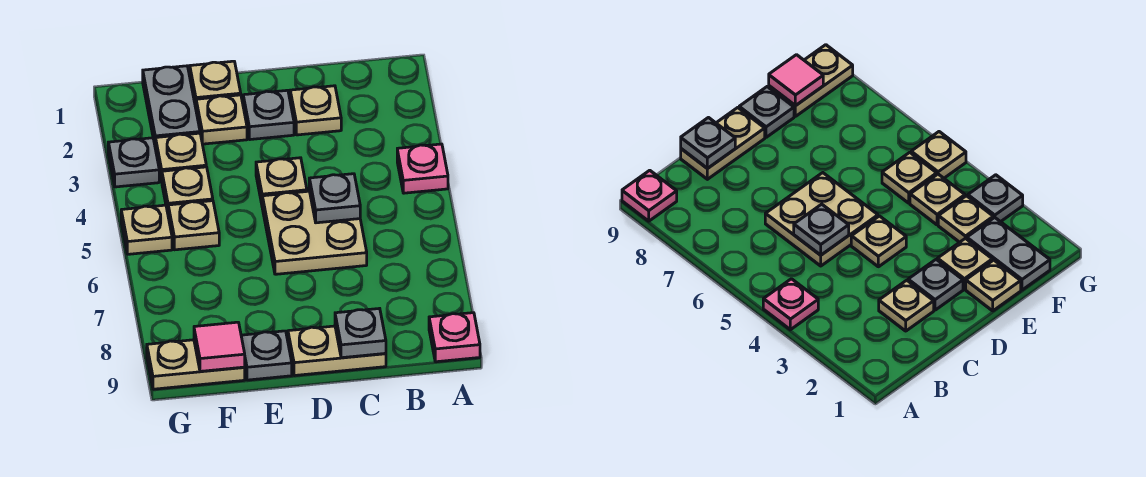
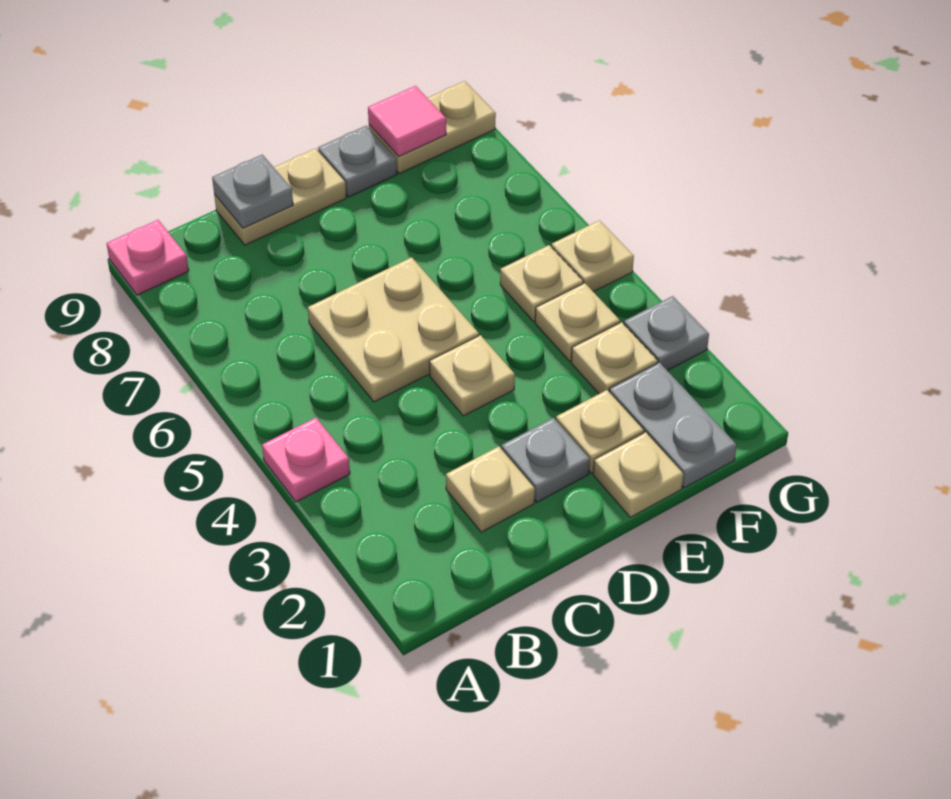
grey plate C5 level 2 -> none

